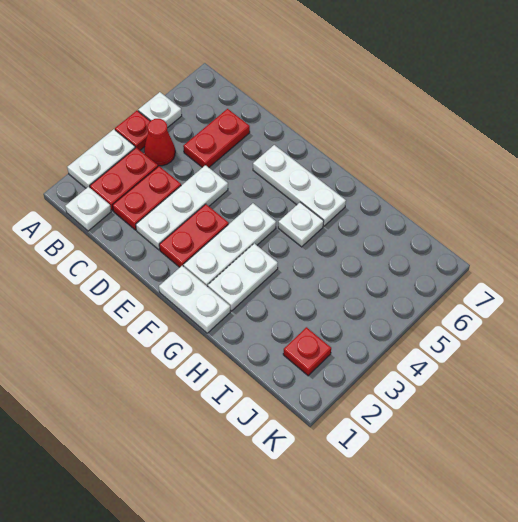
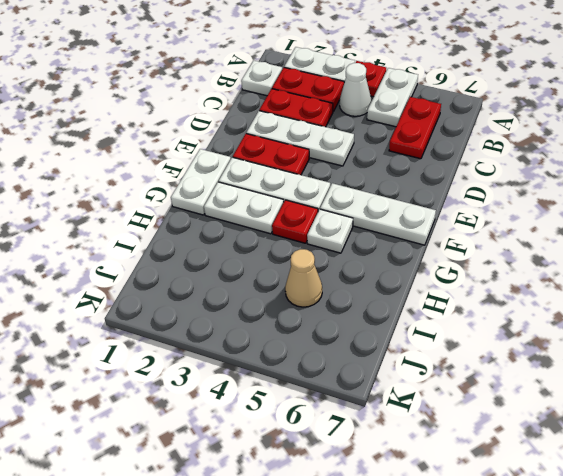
white plate A5 level 1 -> white plate A5:B5 level 1
red cone B4 level 1 -> white cone B4 level 1
red plate C5:C6 level 1 -> red plate B6:C6 level 1
white plate E6:G6 level 1 -> white plate F5:F7 level 1
none -> tan cone I5 level 1
red plate J2 level 1 -> red plate G4 level 1

